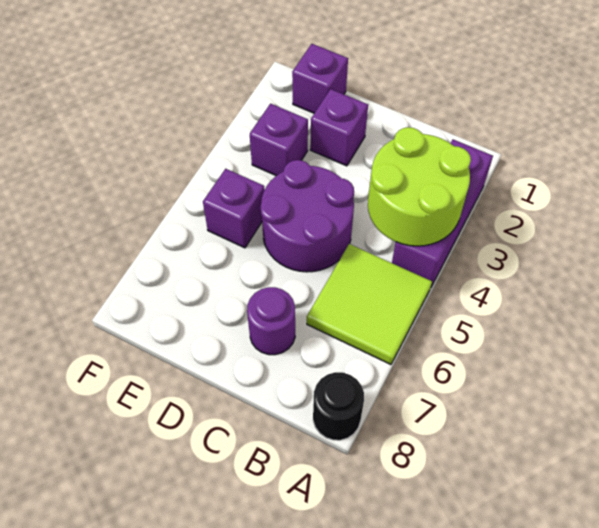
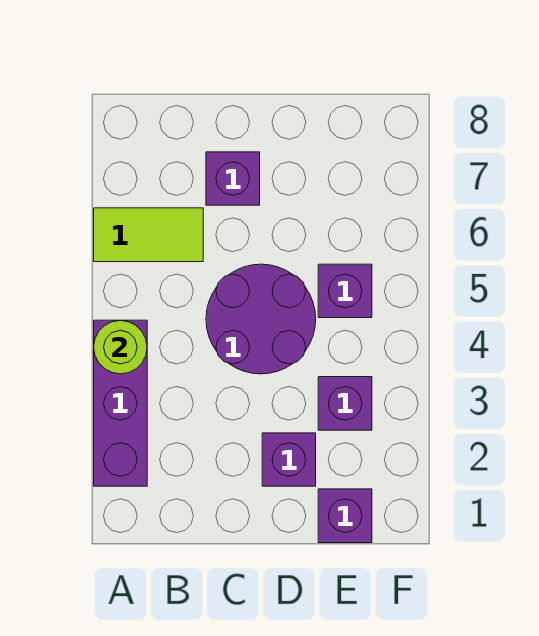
lime round brick A3:B4 level 2 -> lime round brick A4 level 2
lime tile A5:B6 level 1 -> lime tile A6:B6 level 1
black round brick A8 level 1 -> none
purple round brick C7 level 1 -> purple brick C7 level 1

